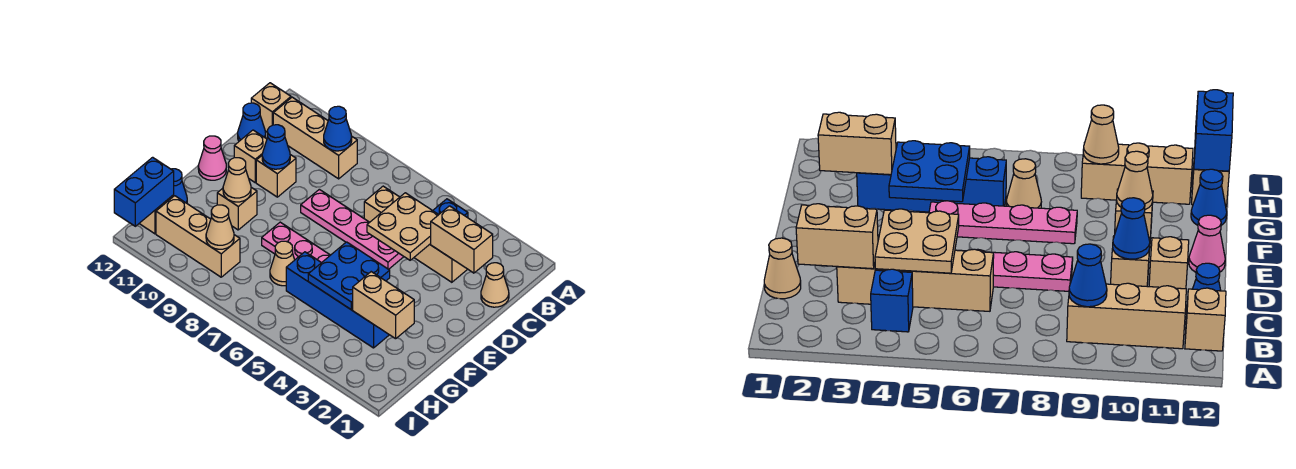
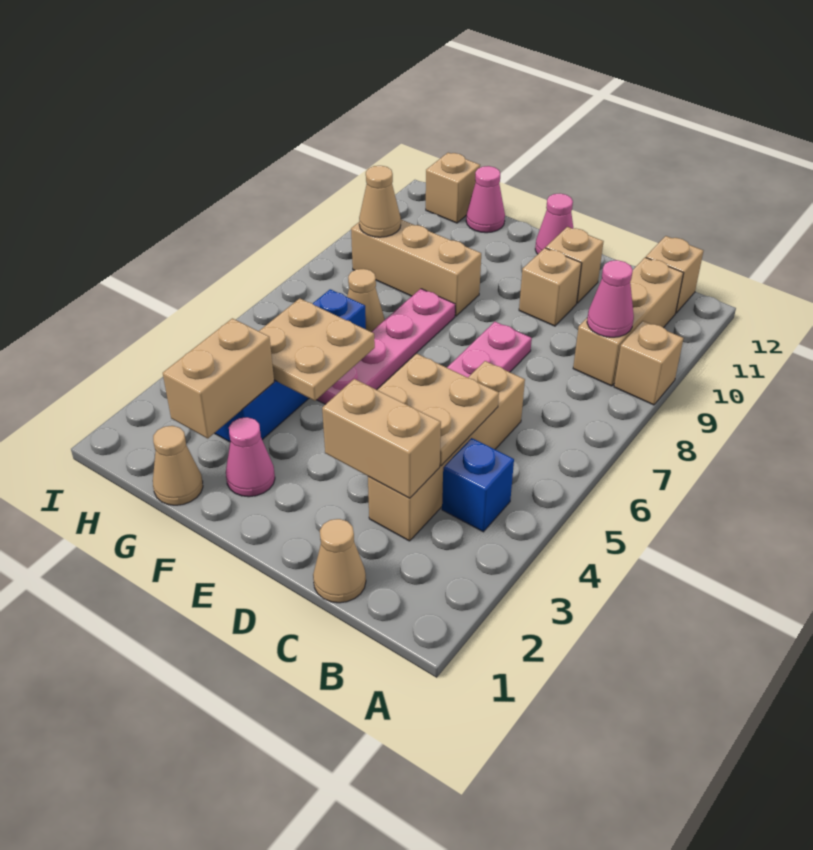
blue cone B9 level 2 -> pink cone B9 level 2
tan brick C2:C3 level 2 -> tan brick C3:D3 level 2
blue cone C12 level 1 -> none
blue cone D10 level 2 -> none
none -> pink cone F2 level 1
blue plate F4:G5 level 2 -> tan plate F4:G5 level 2
tan brick F10 level 1 -> tan brick A9 level 1
tan cone F10 level 2 -> tan cone G1 level 1
blue cone G12 level 1 -> pink cone G12 level 1
tan brick H9:H11 level 1 -> tan brick F9:H9 level 1
blue brick H12:I12 level 2 -> none

